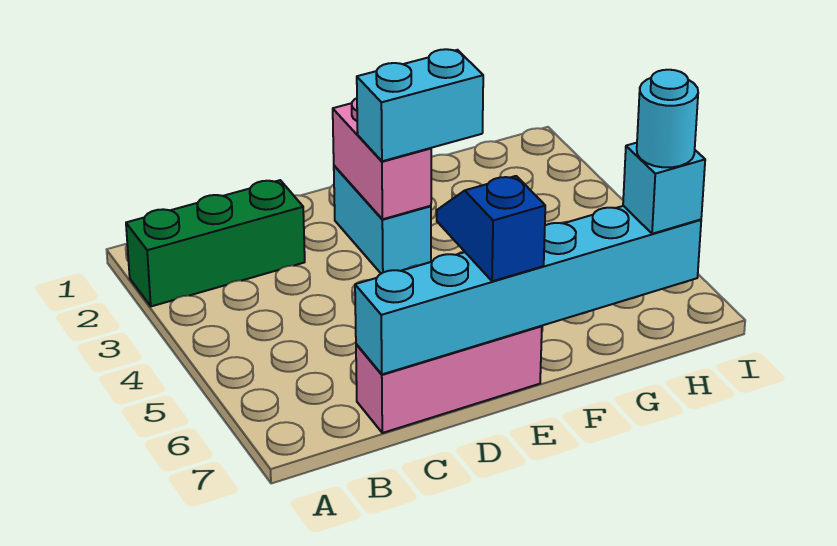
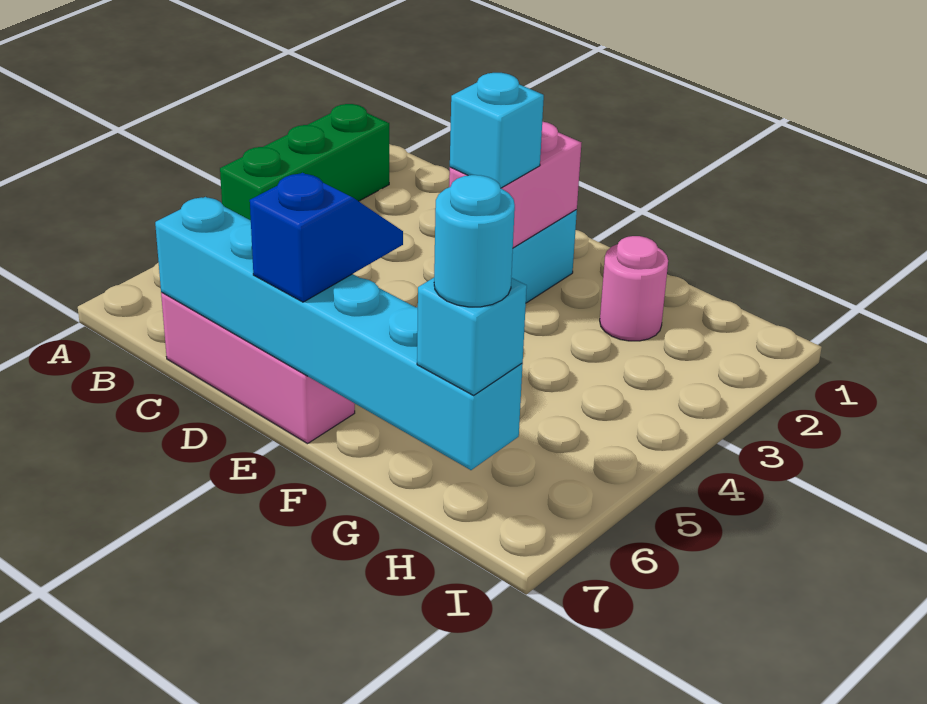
green brick A2:C2 level 1 -> green brick A2:A4 level 1
cyan brick E3:F3 level 3 -> cyan brick E3 level 3
none -> pink round brick G2 level 1

